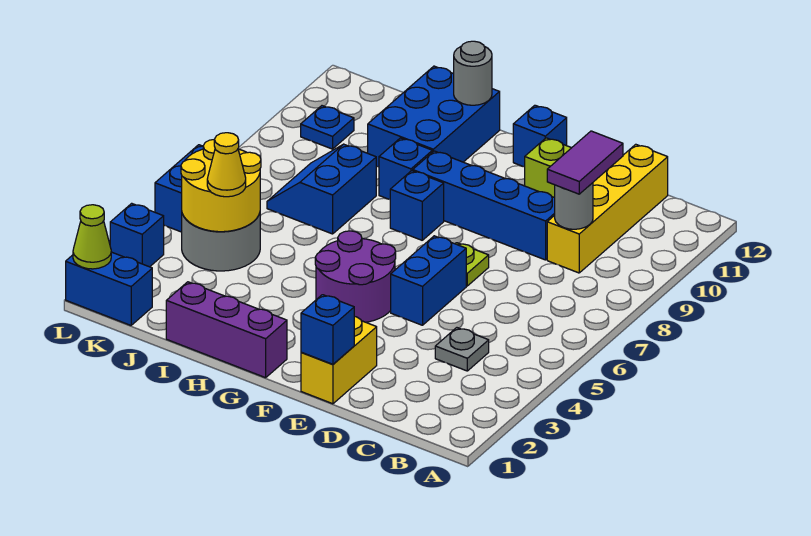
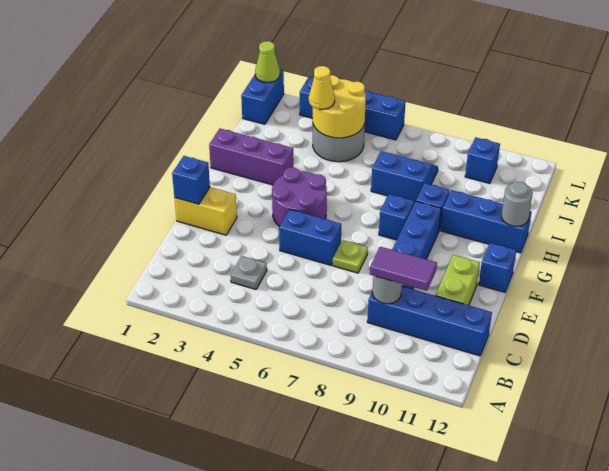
yellow brick C9:C12 level 1 -> blue brick C9:C12 level 1
purple brick G1:I1 level 1 -> purple brick H1:H3 level 1
blue brick H10:I12 level 1 -> blue brick H10:H12 level 1
blue plate K10 level 1 -> blue brick K10 level 1

